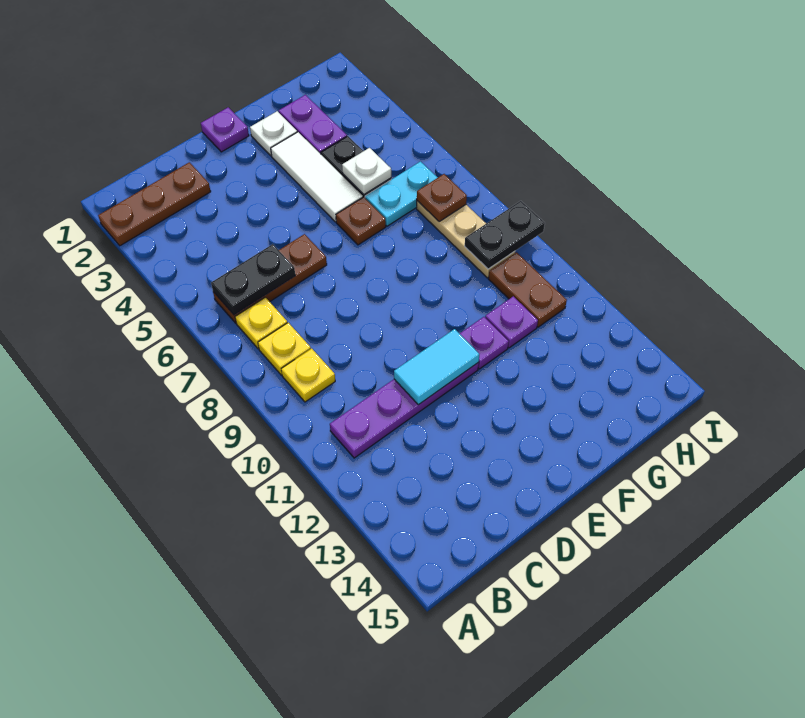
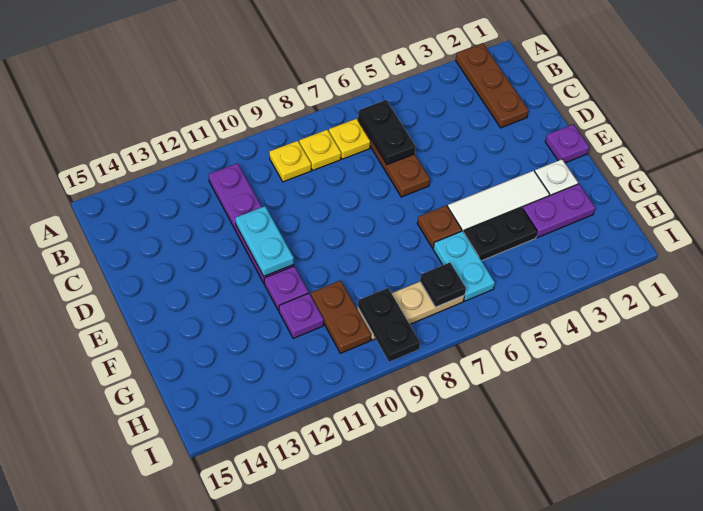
cyan tile D11:E11 level 2 -> cyan plate D11:E11 level 2
white plate G5 level 2 -> none
brown plate H7 level 2 -> black plate H7 level 2
brown plate H10:H11 level 1 -> brown plate G10:H10 level 1

